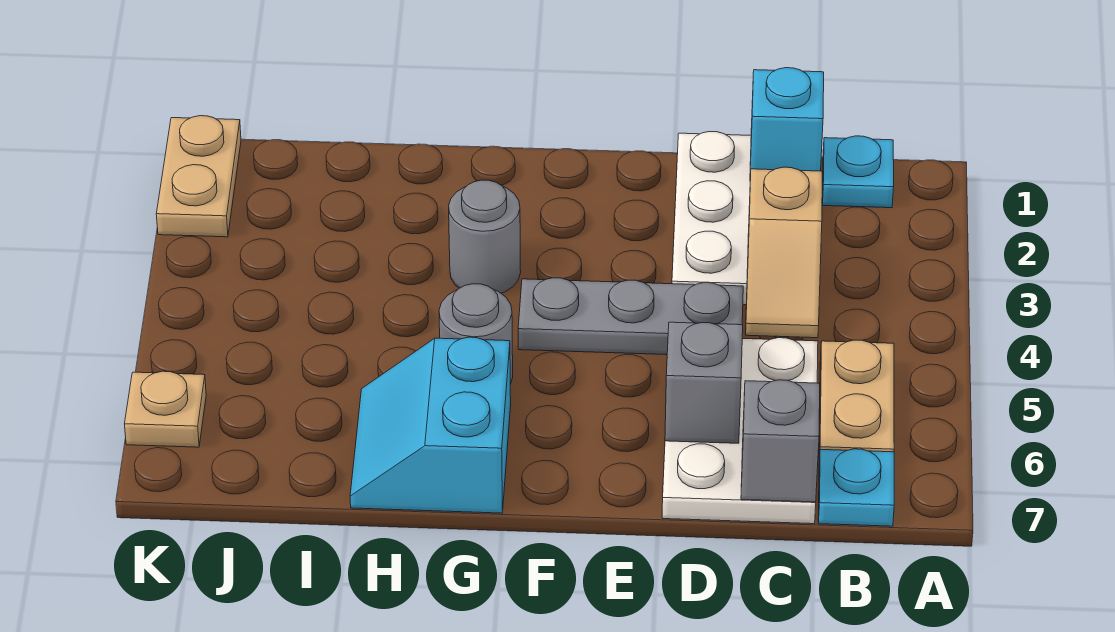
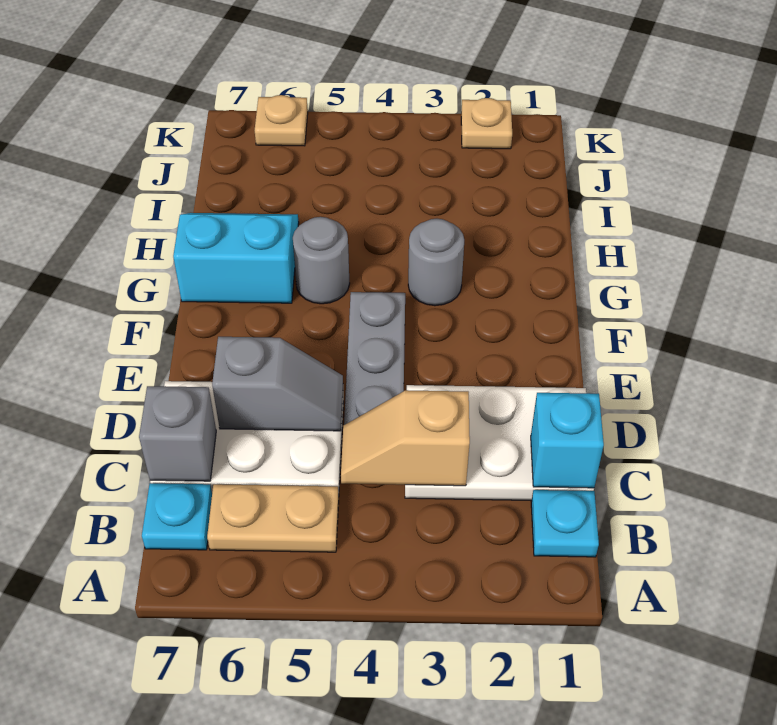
tan plate K1:K2 level 1 -> tan plate K2 level 1

